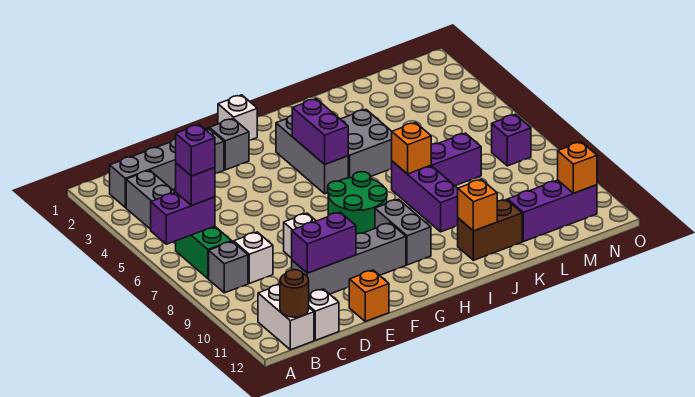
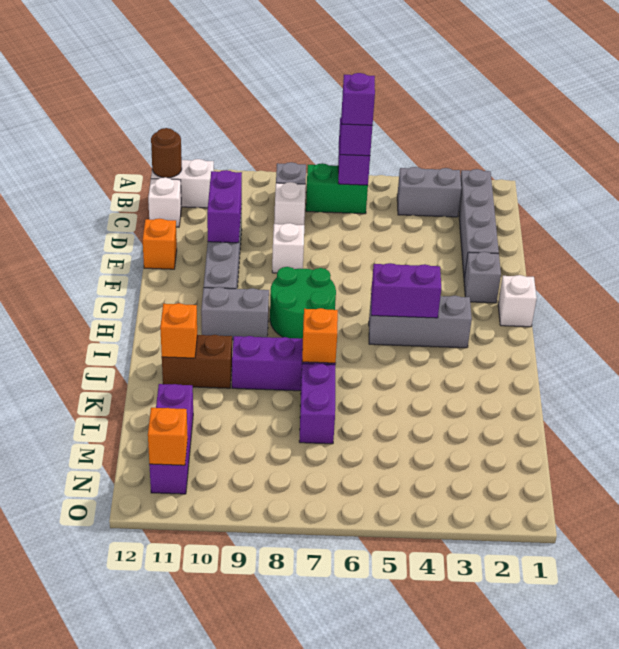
grey brick I4:J5 level 1 -> none
brown brick J11:K11 level 1 -> brown brick J10:J11 level 1
purple brick N7 level 1 -> none

